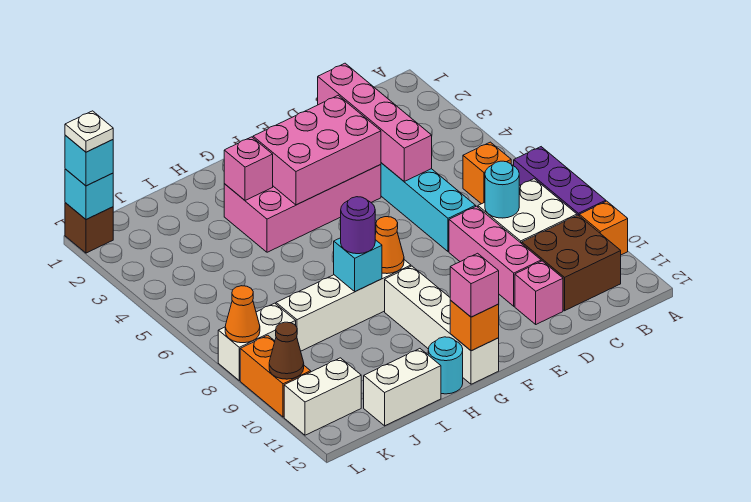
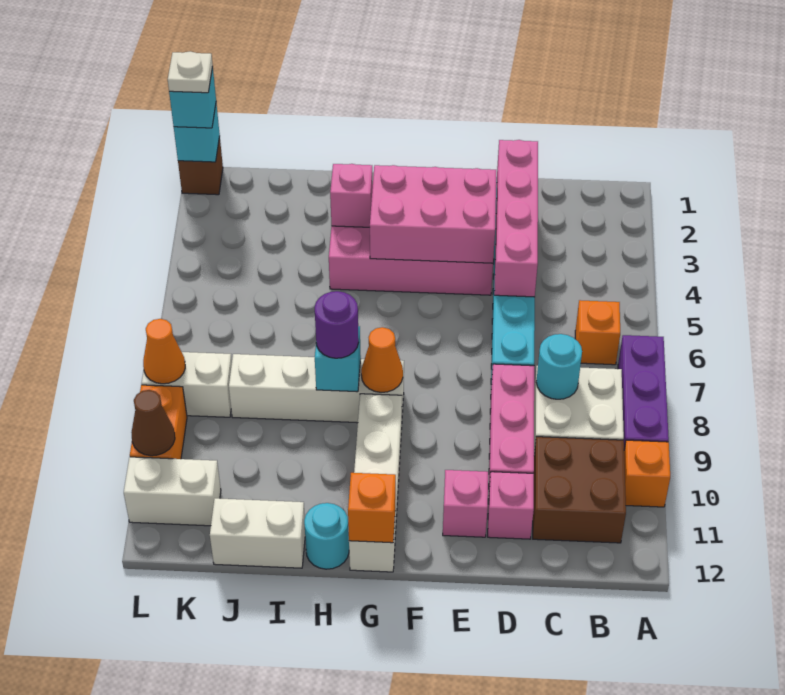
pink brick G12 level 3 -> pink brick E11 level 1

